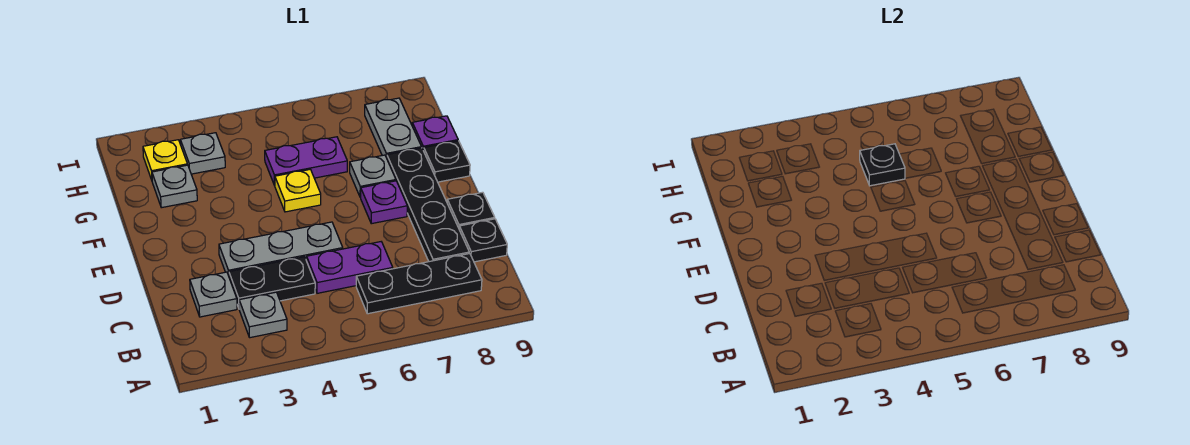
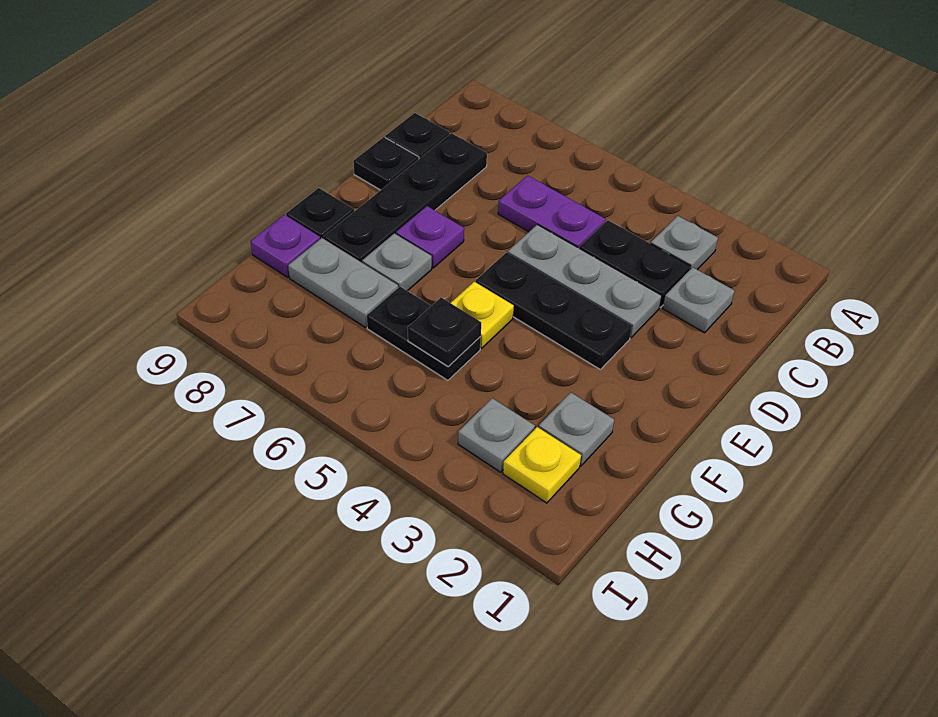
black plate B6:B8 level 1 -> black plate E3:E5 level 1
purple plate G5:G6 level 1 -> black plate G5:G6 level 1
grey plate G8:H8 level 1 -> grey plate G7:G8 level 1

